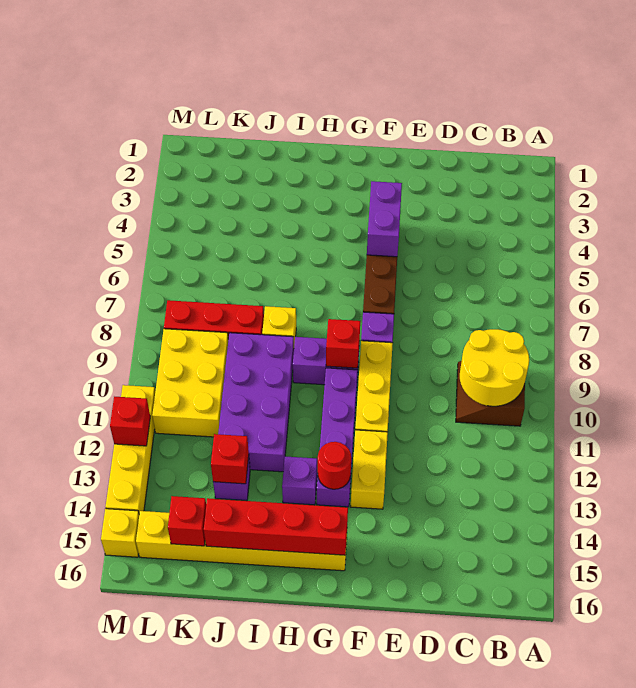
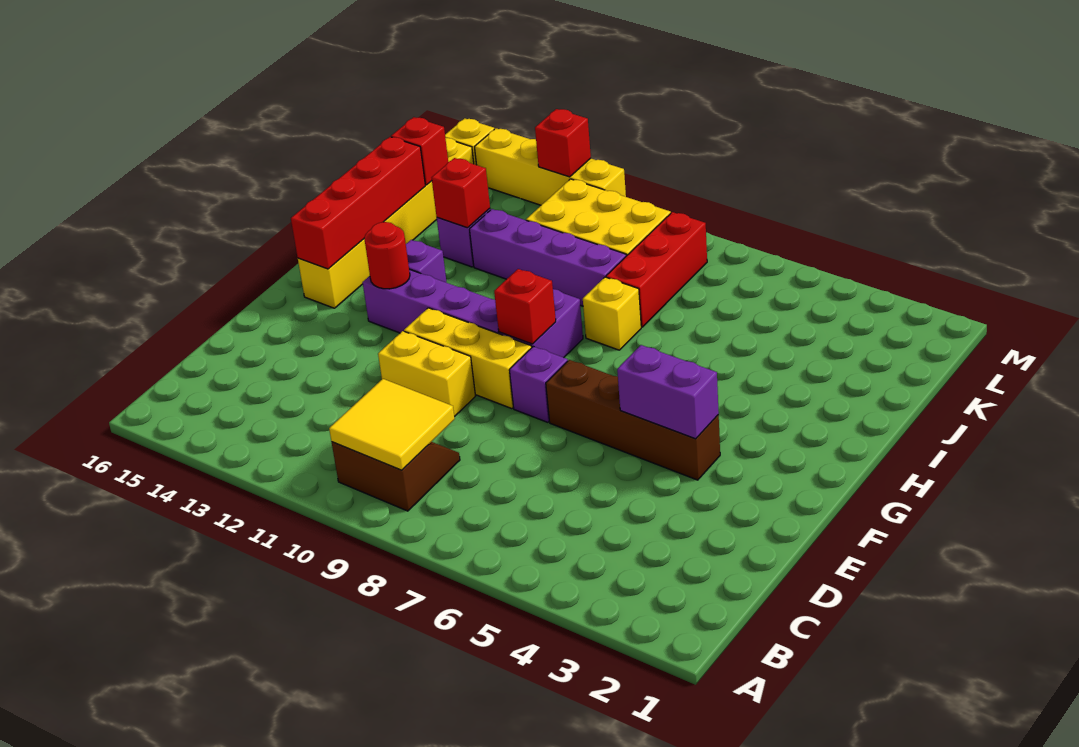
yellow round brick B9:C10 level 2 -> yellow tile B9:C10 level 2
yellow brick F12:F13 level 1 -> yellow brick E10:E11 level 1
purple brick I9:J12 level 1 -> purple brick J9:J12 level 1

